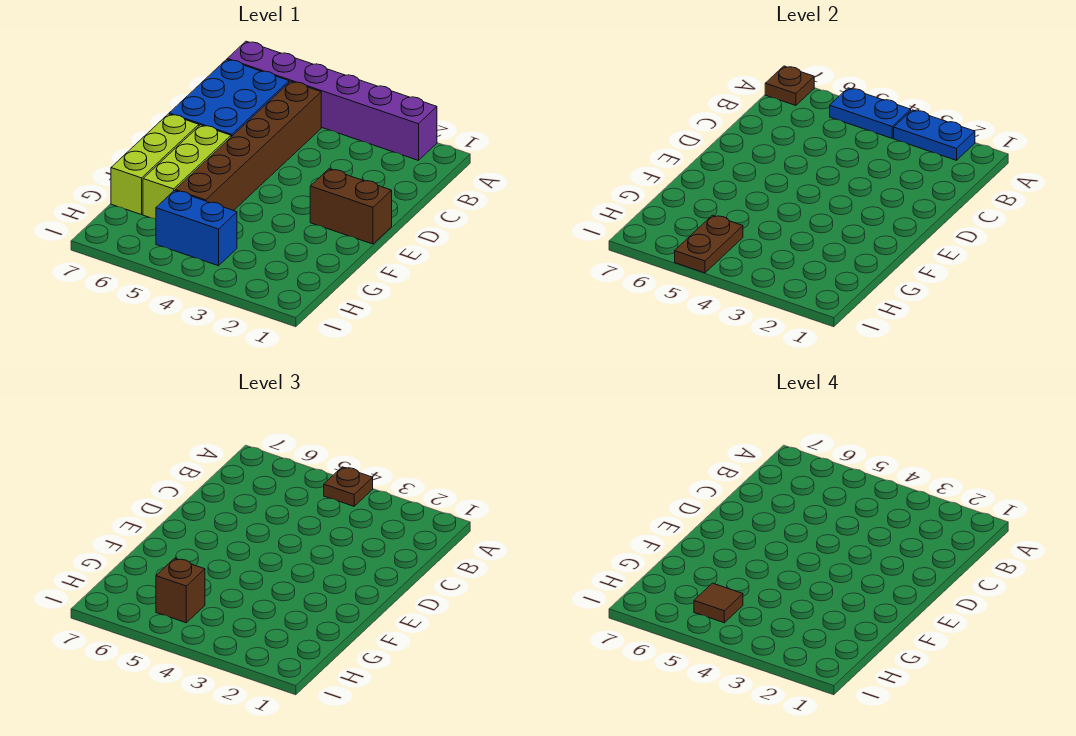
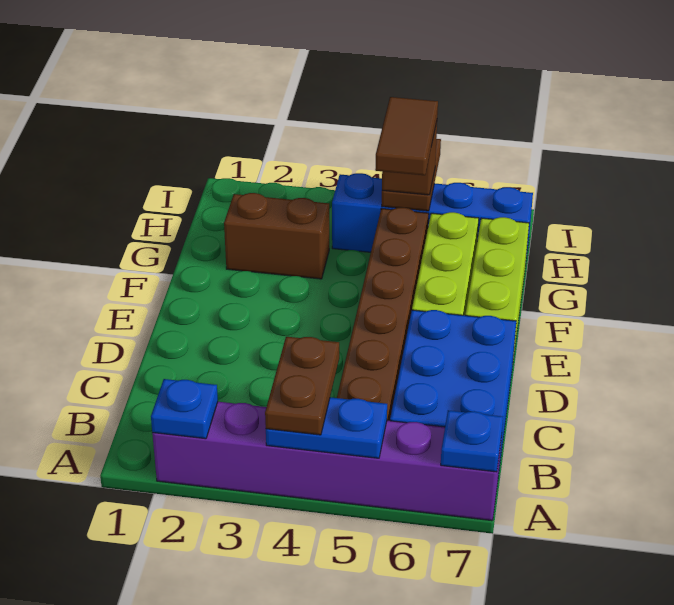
blue plate A2:A3 level 2 -> blue plate A2 level 2
brown plate A4 level 3 -> brown plate A4:B4 level 3
brown plate A7 level 2 -> blue plate A7 level 2
brown brick E1:E2 level 1 -> brown brick G2:G3 level 1
blue brick H4:H5 level 1 -> blue brick H4:H7 level 1
brown tile H5 level 4 -> brown tile G5:H5 level 4

